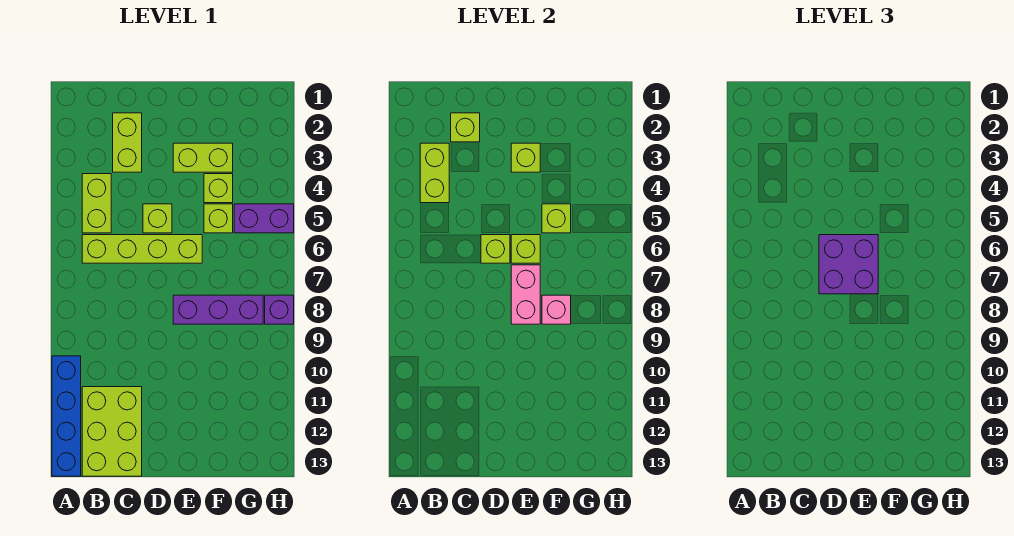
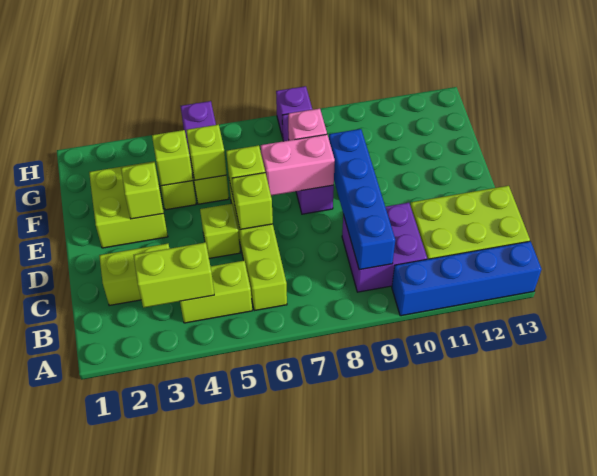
none -> blue brick B9:E9 level 2
lime brick C2 level 2 -> lime brick F4 level 2
purple brick D6:E7 level 3 -> purple brick B9:C10 level 1
lime brick E3:F3 level 1 -> lime brick E2:F3 level 1

